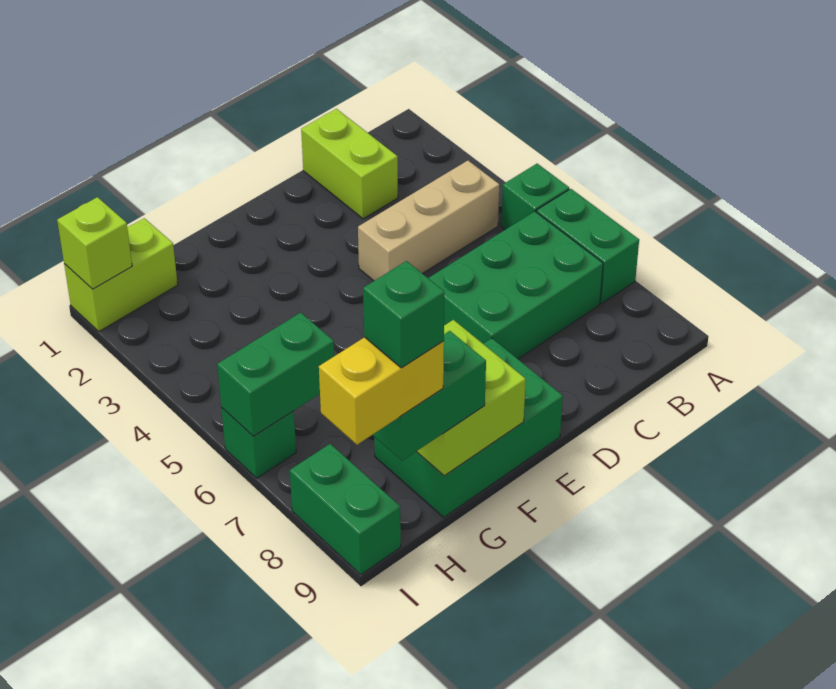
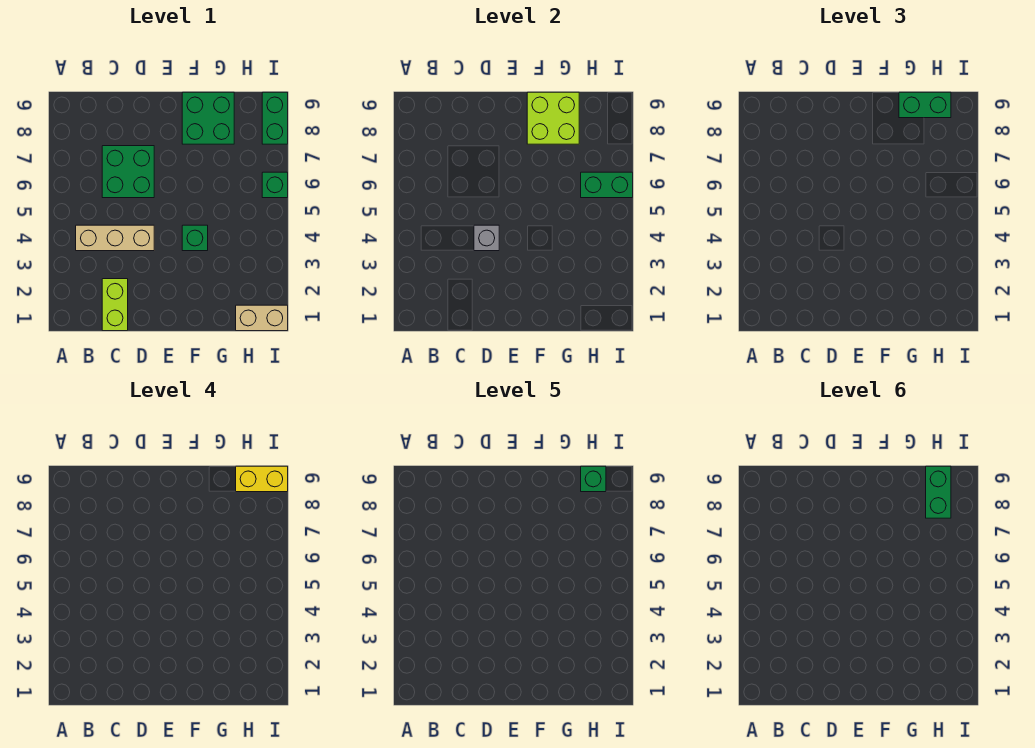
green brick A5 level 1 -> green brick F4 level 1
green brick A6:A7 level 1 -> green brick H8:H9 level 6
green brick B6:D7 level 1 -> green brick C6:D7 level 1
none -> grey brick D4 level 2
green brick E8:G9 level 1 -> green brick F8:G9 level 1
lime brick H1:I1 level 1 -> tan brick H1:I1 level 1
lime brick I1 level 2 -> none

